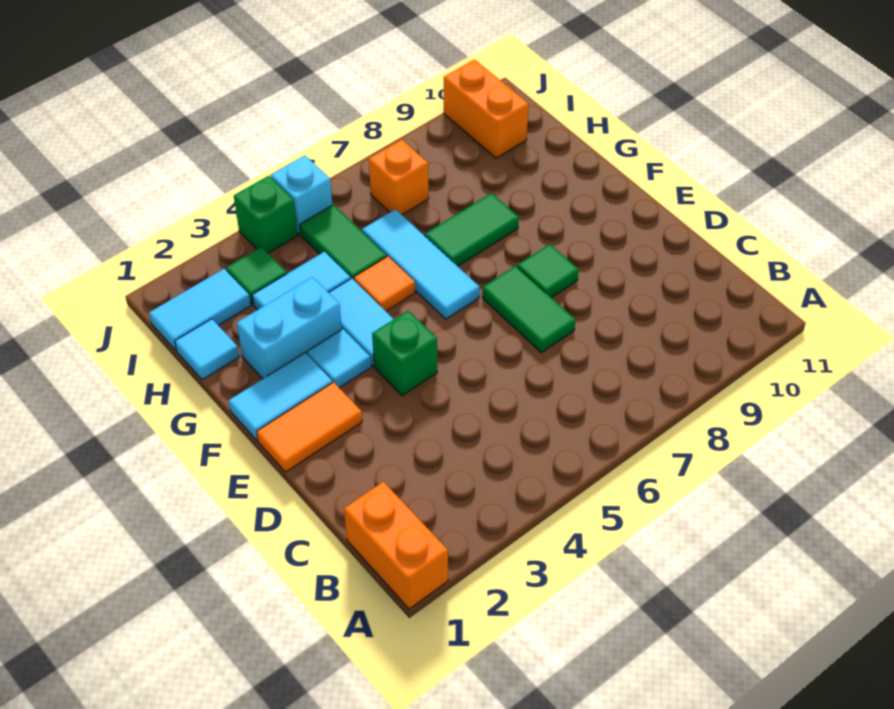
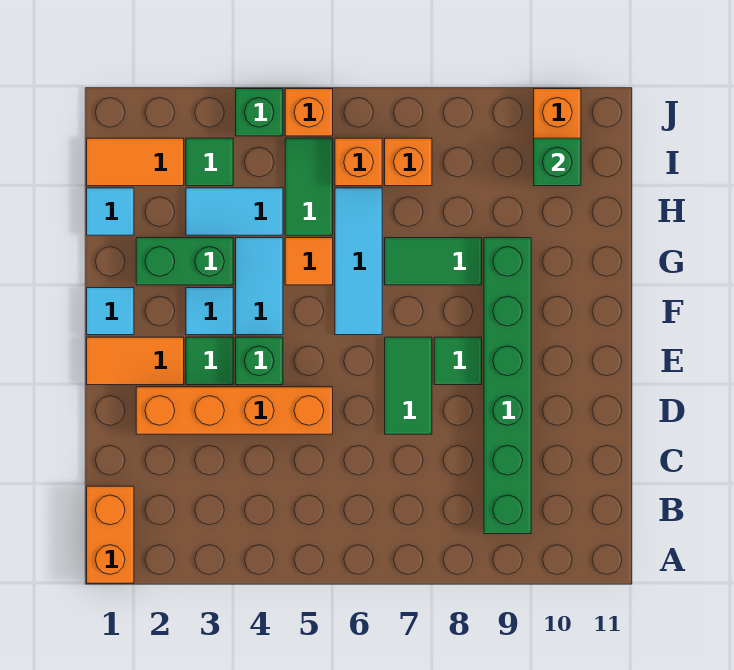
none -> green brick B9:G9 level 1
none -> orange brick D2:D5 level 1
none -> green tile E3 level 1
cyan tile F1:F2 level 1 -> cyan tile F1 level 1
cyan brick G2:G3 level 1 -> green brick G2:G3 level 1
cyan tile I1:I2 level 1 -> orange tile I1:I2 level 1
none -> orange brick I6 level 1
none -> green brick I10 level 2
cyan brick J5 level 1 -> orange brick J5 level 1

